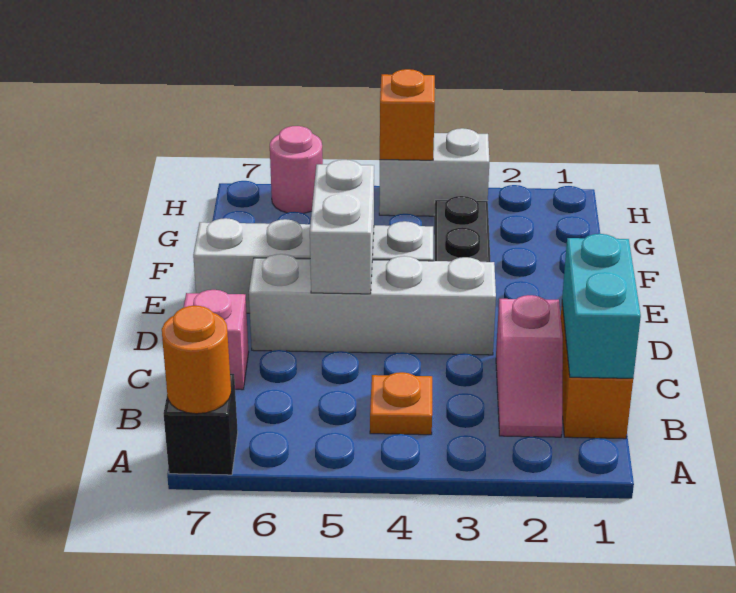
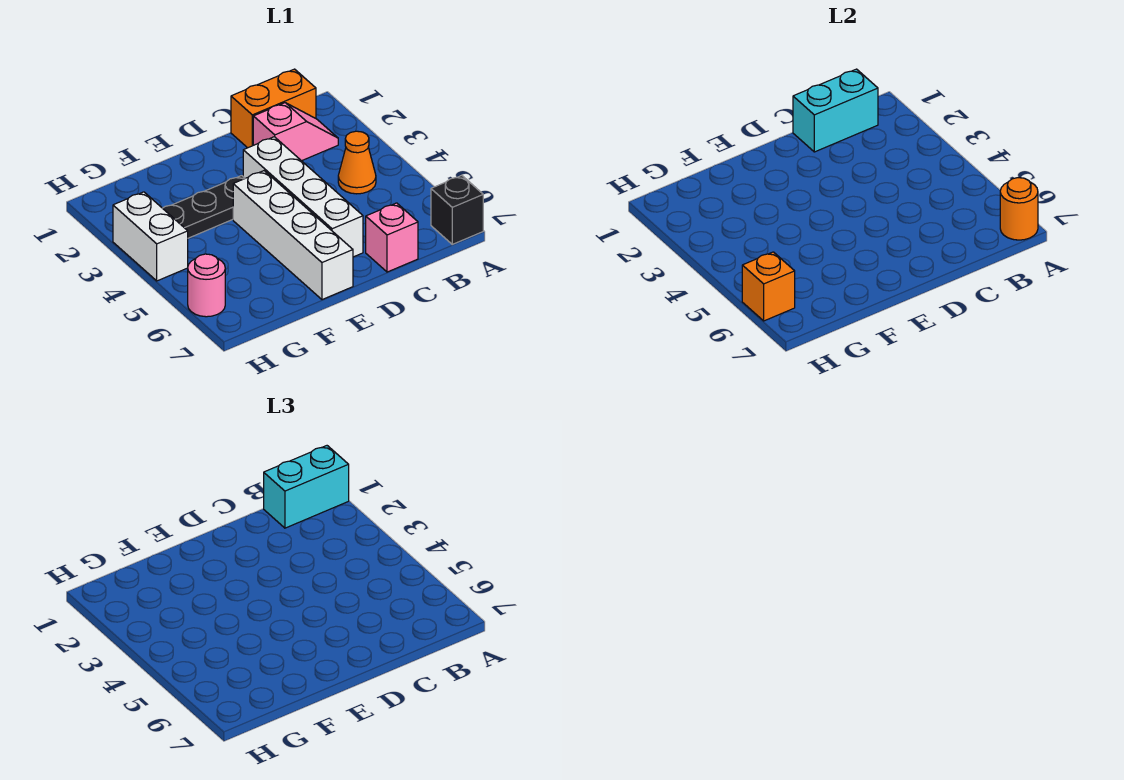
none -> cyan brick A1:B1 level 3
orange plate B4 level 1 -> orange cone B4 level 1
white brick D5:E5 level 2 -> none
orange brick H4 level 2 -> orange brick H6 level 2

